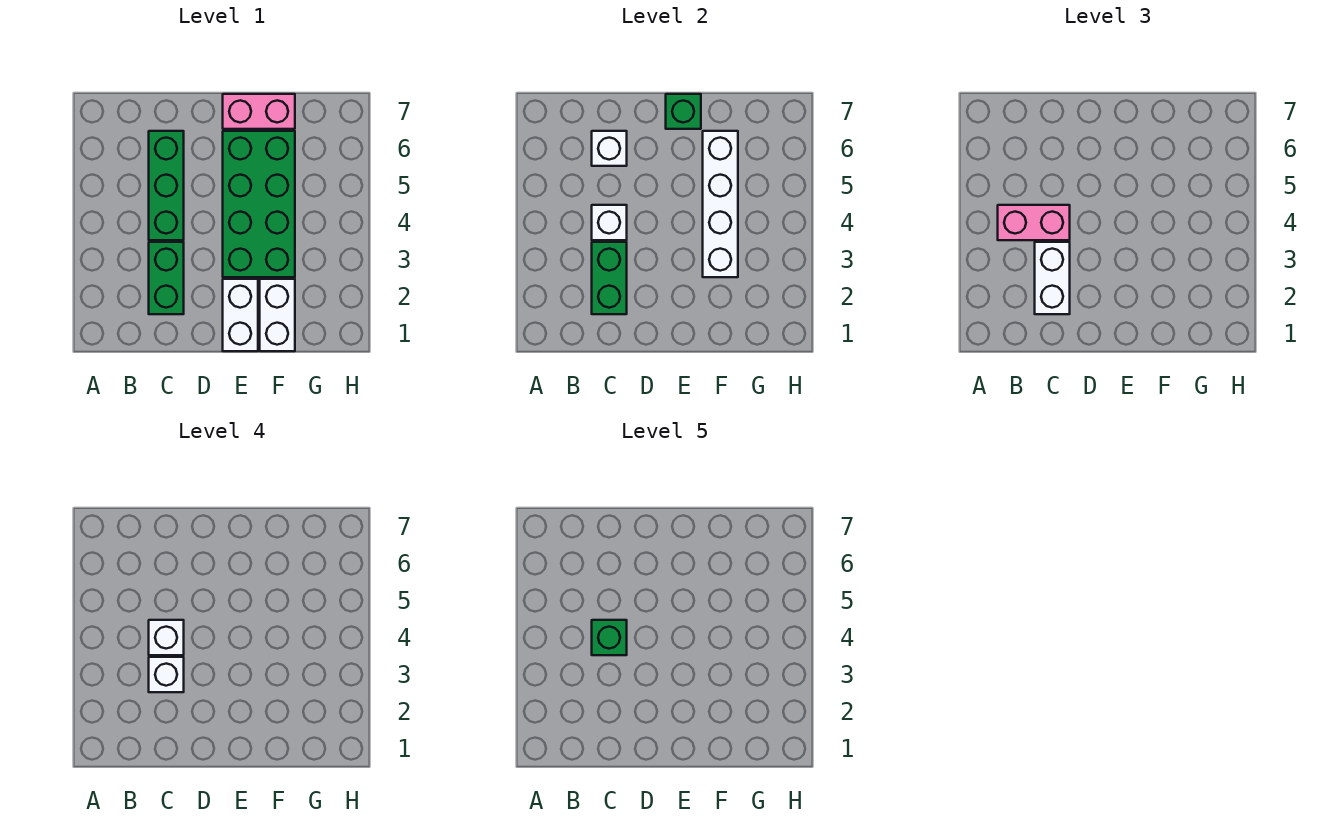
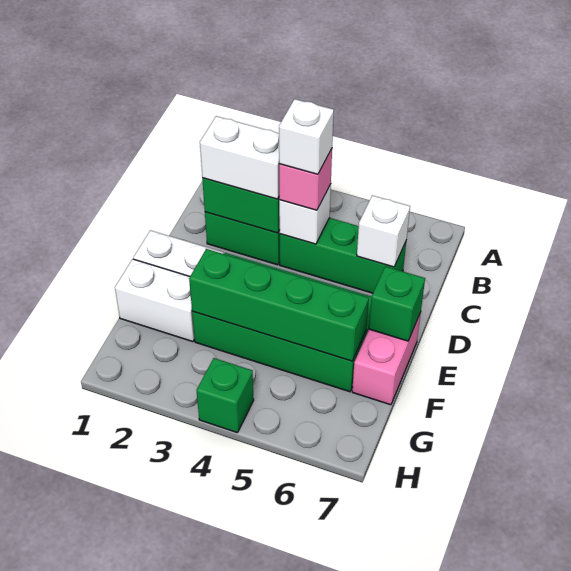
pink brick B4:C4 level 3 -> pink brick C4 level 3
white brick C3 level 4 -> none
green brick C4 level 5 -> green brick H4 level 1
white brick F3:F6 level 2 -> green brick F3:F6 level 2

